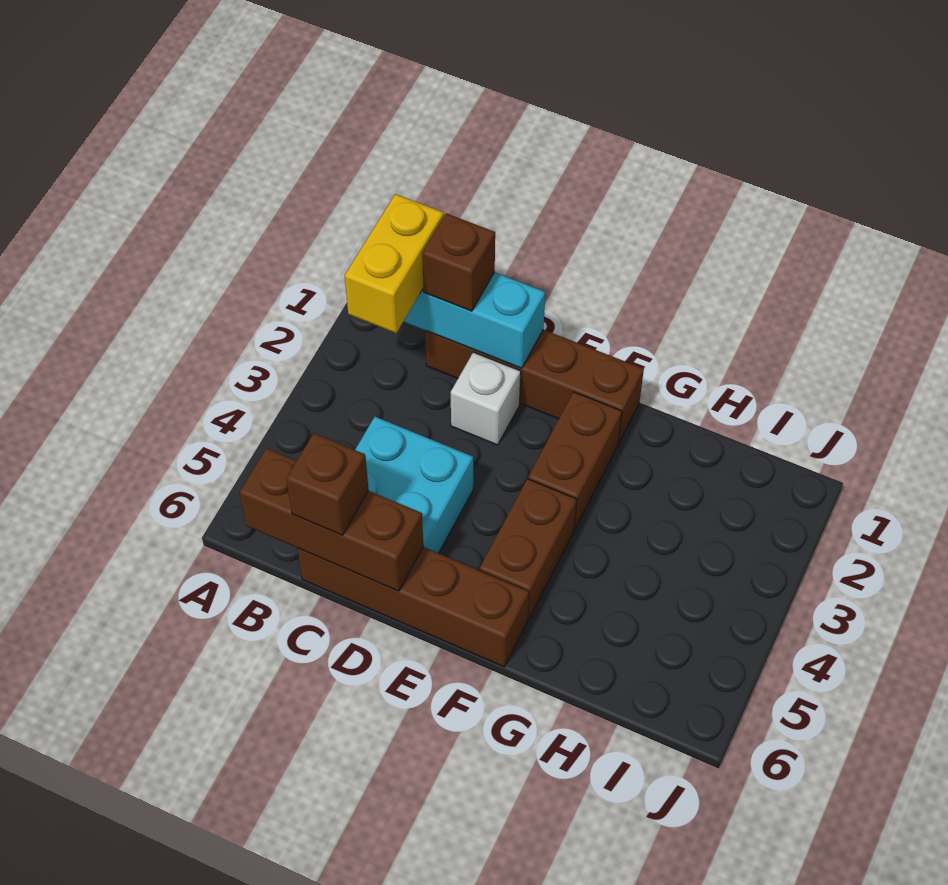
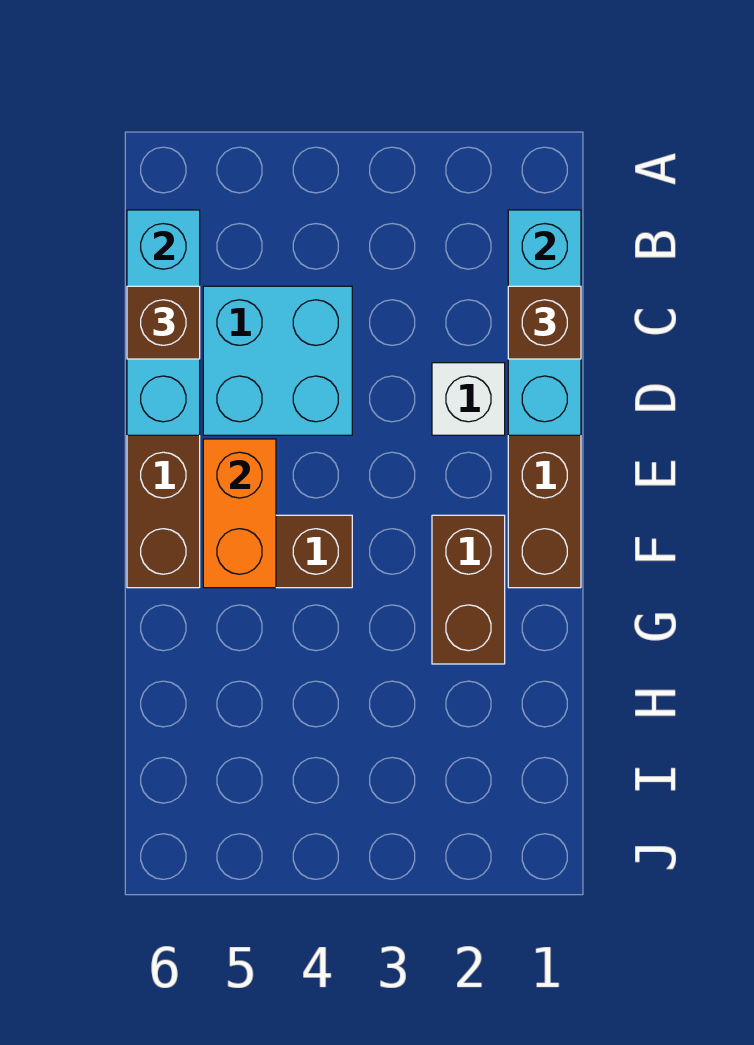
yellow brick B1:B2 level 3 -> none
brown brick B6:D6 level 2 -> cyan brick B6:D6 level 2
none -> orange brick E5:F5 level 2
brown brick F2:F3 level 1 -> brown brick F2:G2 level 1

